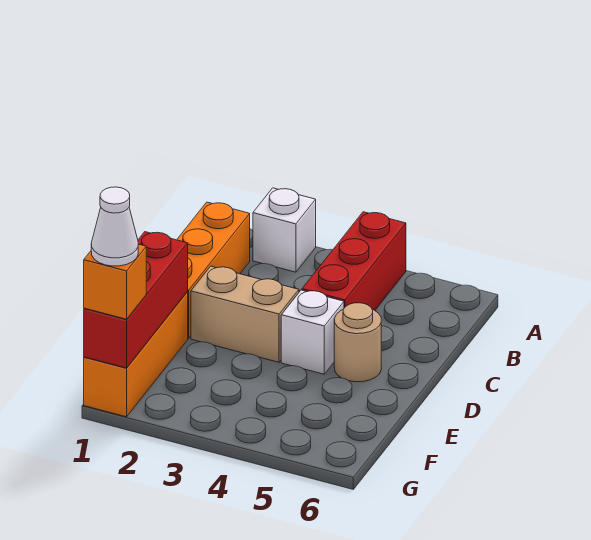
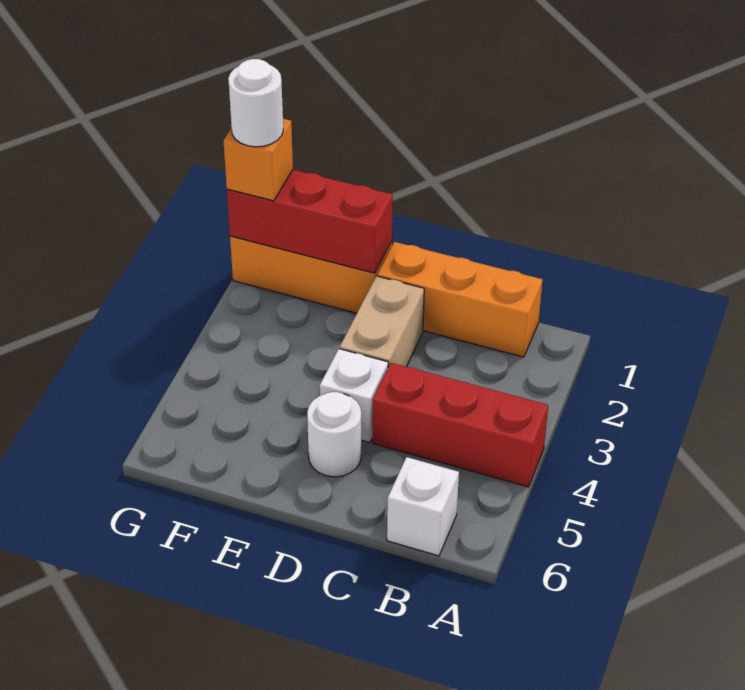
white brick A2 level 1 -> white brick B6 level 1
tan round brick D5 level 1 -> white round brick D5 level 1
white cone G1 level 4 -> white round brick G1 level 4

